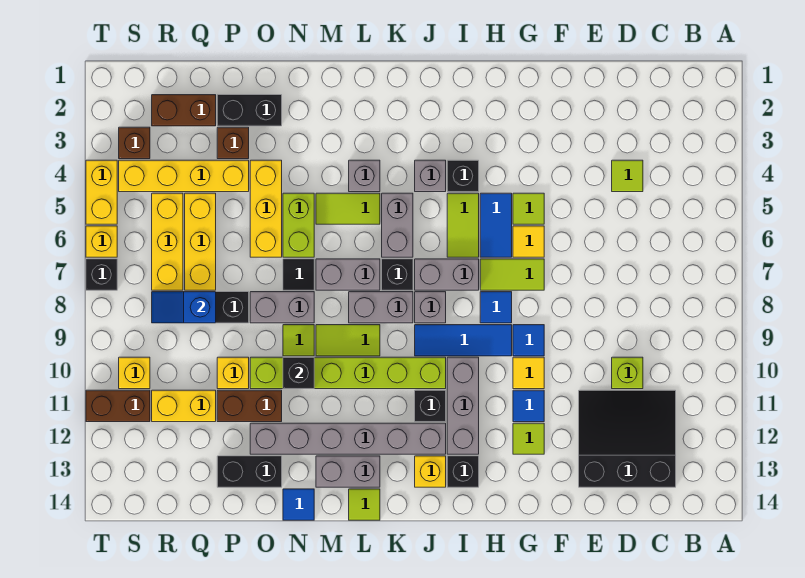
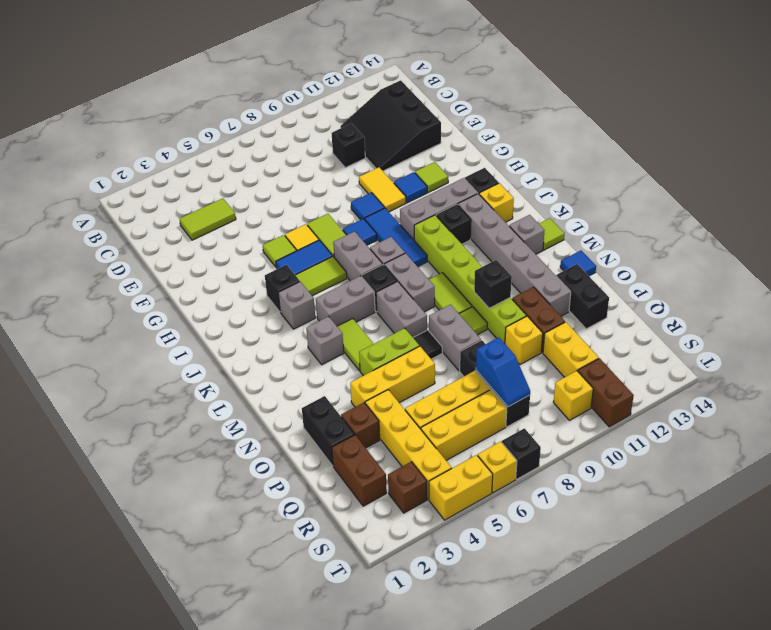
lime tile D4 level 1 -> lime tile D3:D4 level 1
lime brick D10 level 1 -> black brick D10 level 1
yellow tile G10 level 1 -> yellow tile F10:G10 level 1
grey brick L13:M13 level 1 -> grey brick L13 level 1

